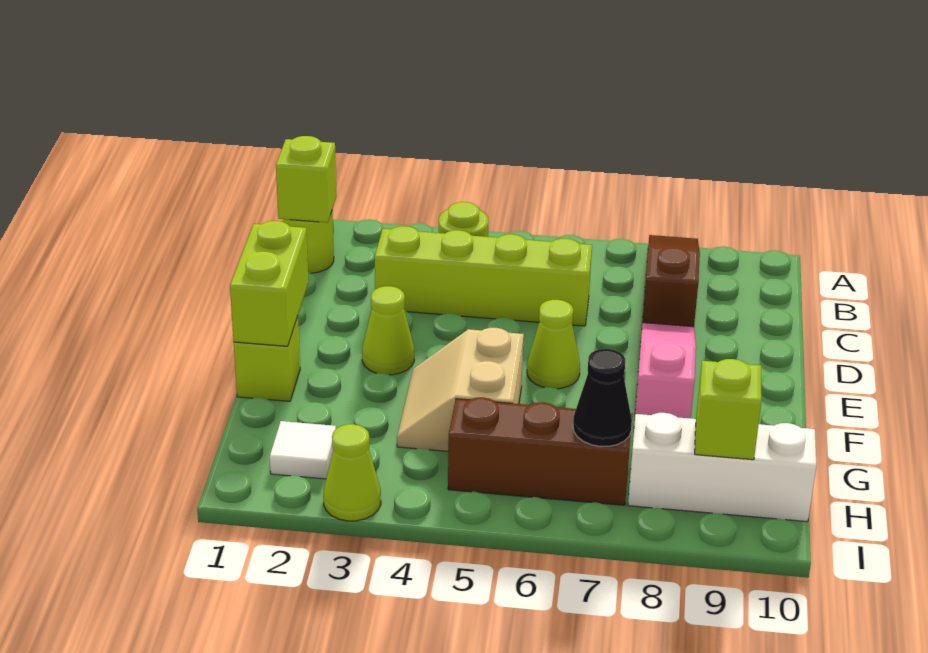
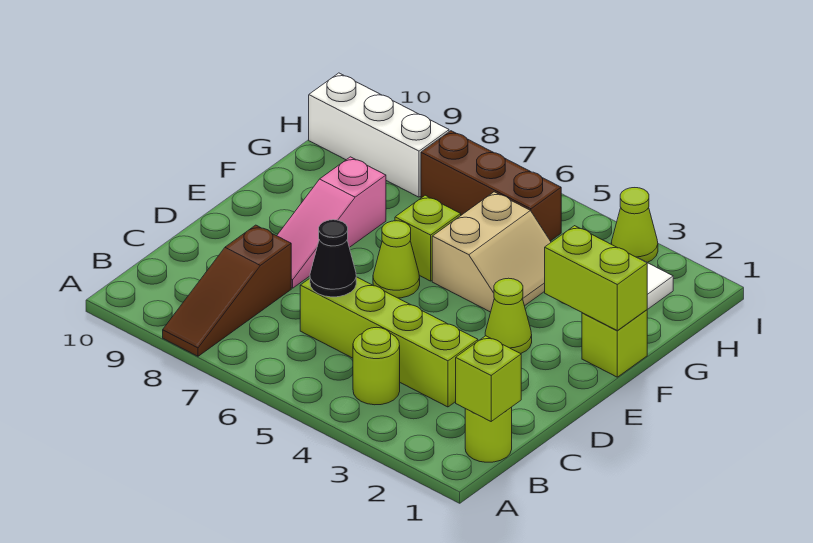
lime brick E1:F1 level 2 -> lime brick F1:F2 level 2
black cone H7 level 2 -> black cone C6 level 2
lime brick H9 level 2 -> lime brick F6 level 1

